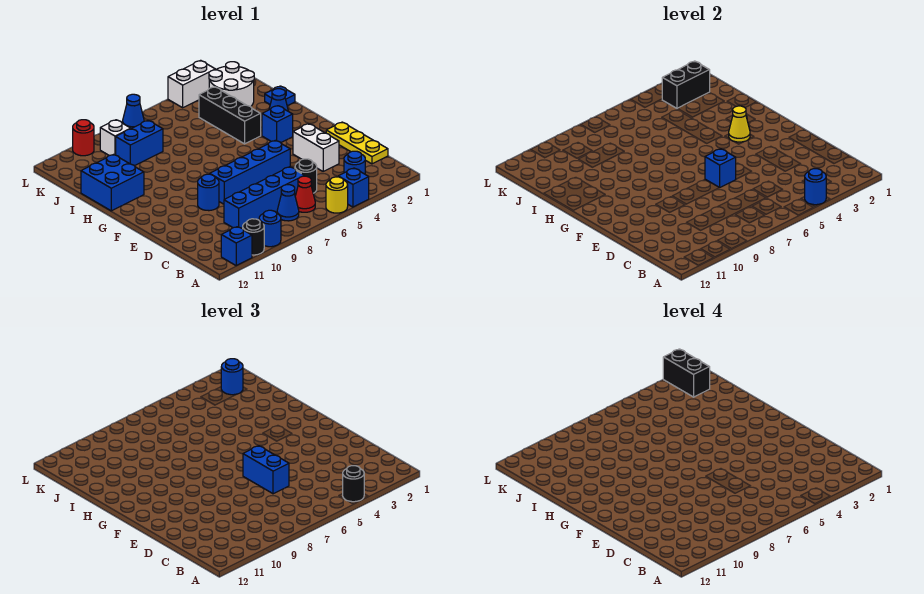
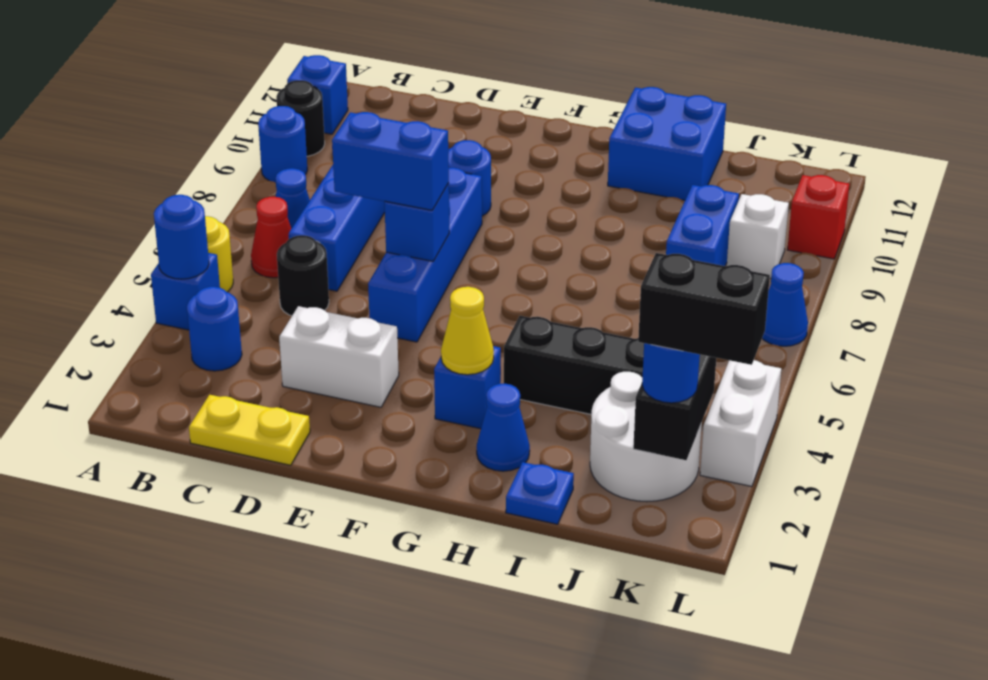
black round brick A4 level 3 -> none
yellow plate C1:E1 level 1 -> yellow plate C1:D1 level 1
red round brick L10 level 1 -> red brick L10 level 1

